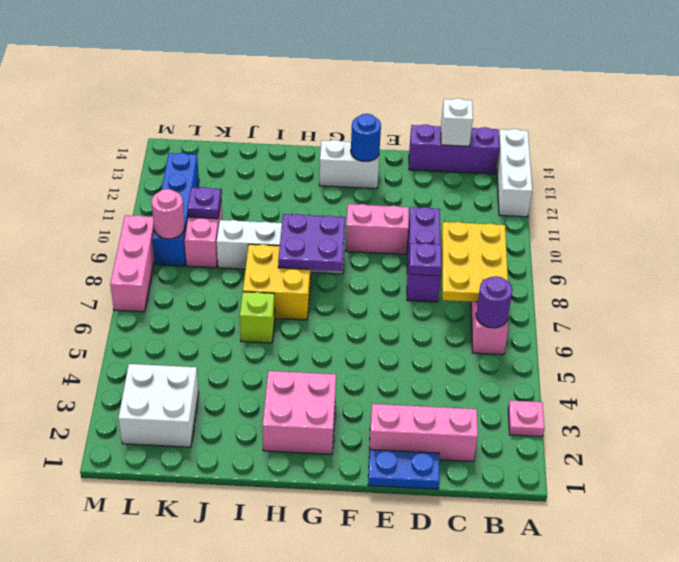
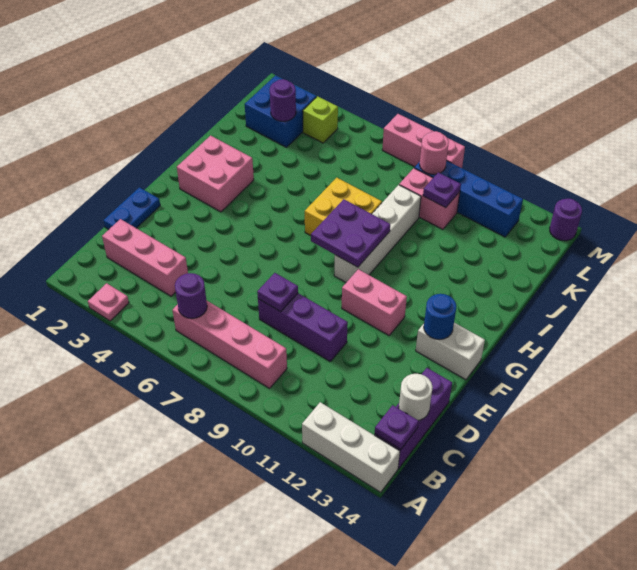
yellow plate B7:C9 level 2 -> none
none -> purple plate B14 level 2
pink brick C2:E2 level 1 -> pink brick C2:C4 level 1
white brick C14 level 2 -> white round brick C14 level 2
pink brick E10:F10 level 1 -> pink brick F10:F11 level 1
white brick F13:G13 level 1 -> white brick F13:F14 level 1
lime brick I6 level 1 -> lime brick L4 level 1
white brick K2:L3 level 1 -> blue brick K2:L3 level 1
none -> purple round brick K3 level 2
none -> purple round brick M14 level 1

